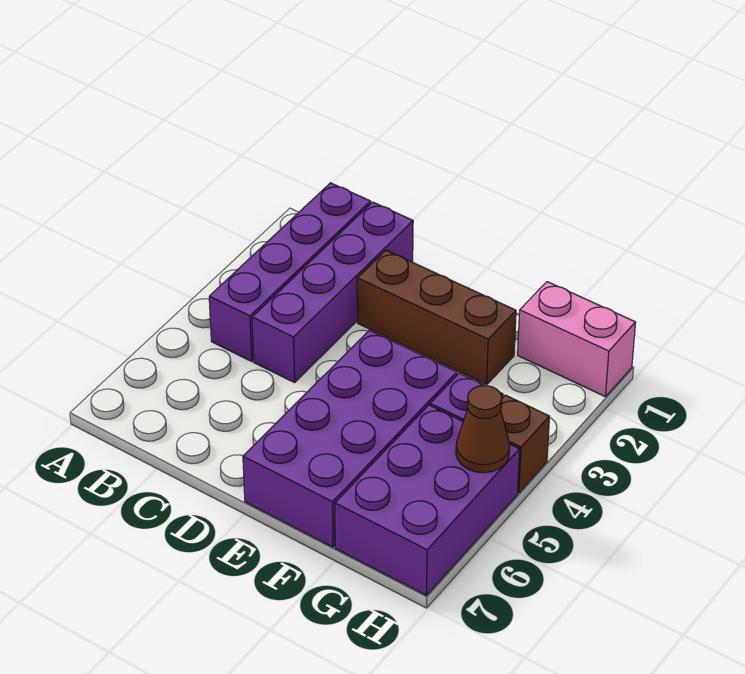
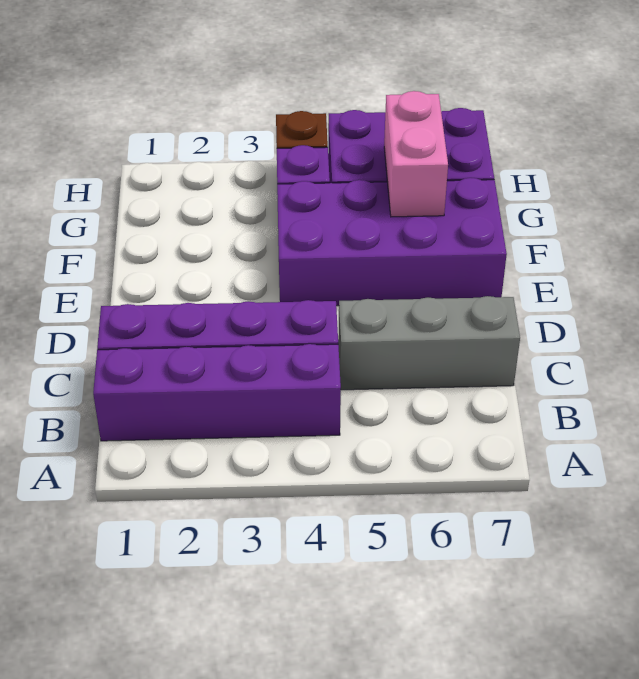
none -> grey brick C5:C7 level 1
brown brick D2:F2 level 1 -> none
pink brick G1:H1 level 1 -> pink brick F6:G6 level 2
brown cone H5 level 2 -> none

